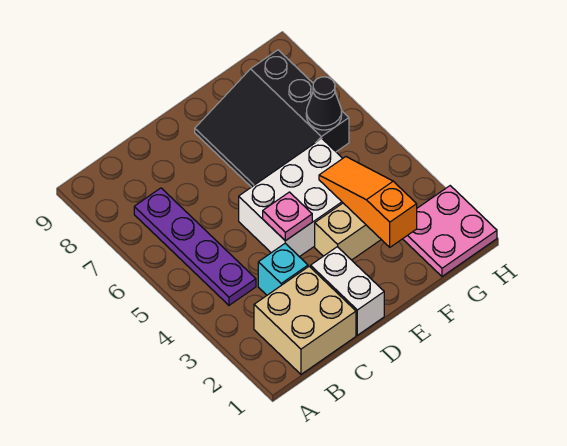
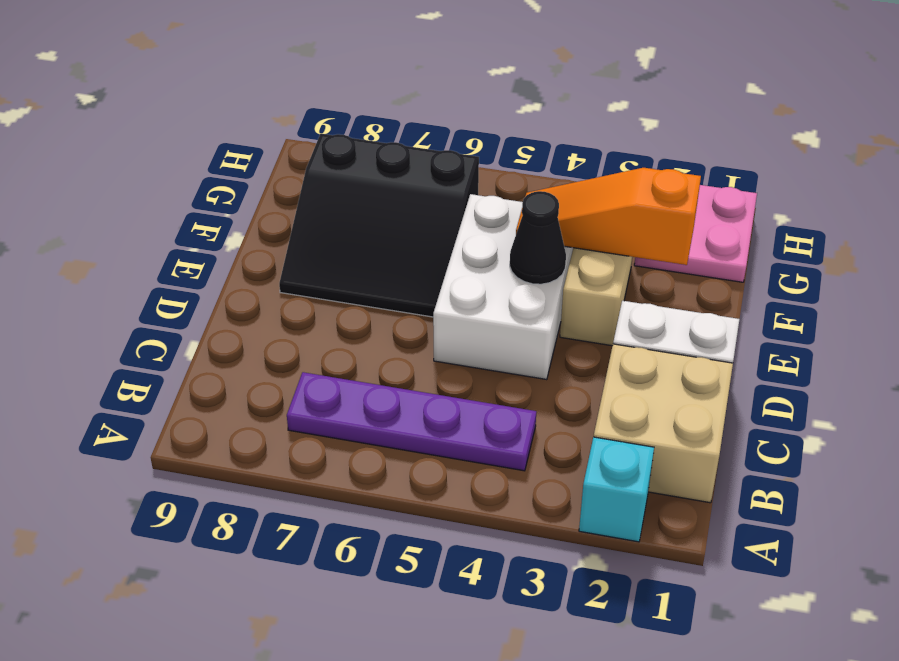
cyan brick C3 level 1 -> cyan brick A2 level 1
pink plate D4 level 2 -> none
black cone G6 level 2 -> black cone E4 level 2

